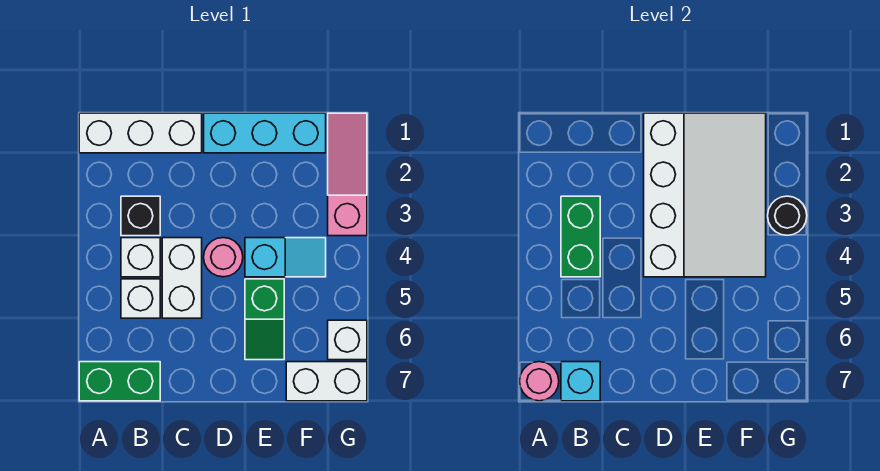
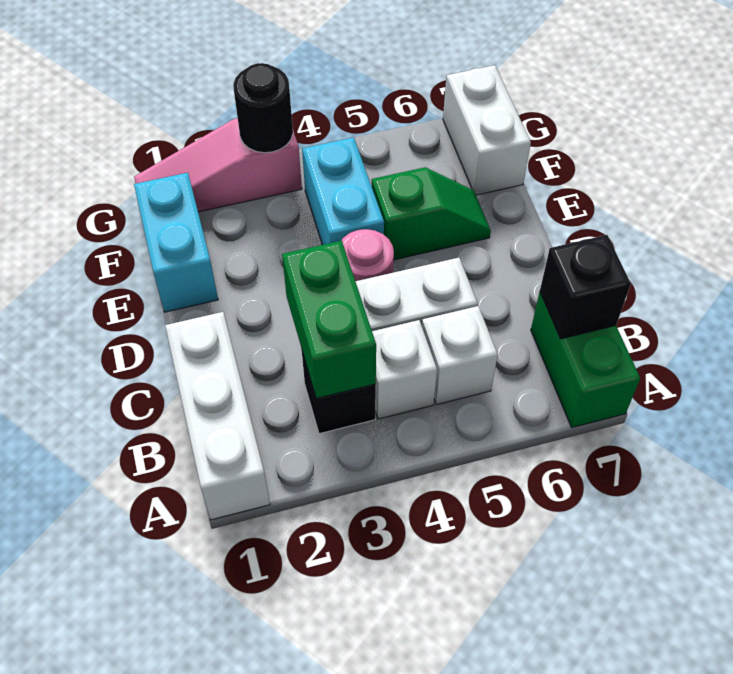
pink round brick A7 level 2 -> none
green brick B3:B4 level 2 -> green brick B3:C3 level 2
cyan brick B7 level 2 -> black brick B7 level 2
cyan brick D1:F1 level 1 -> cyan brick E1:F1 level 1
white slope D1:F4 level 2 top D -> none
cyan slope E4:F4 level 1 top E -> cyan brick E4:F4 level 1
white brick G6 level 1 -> none

